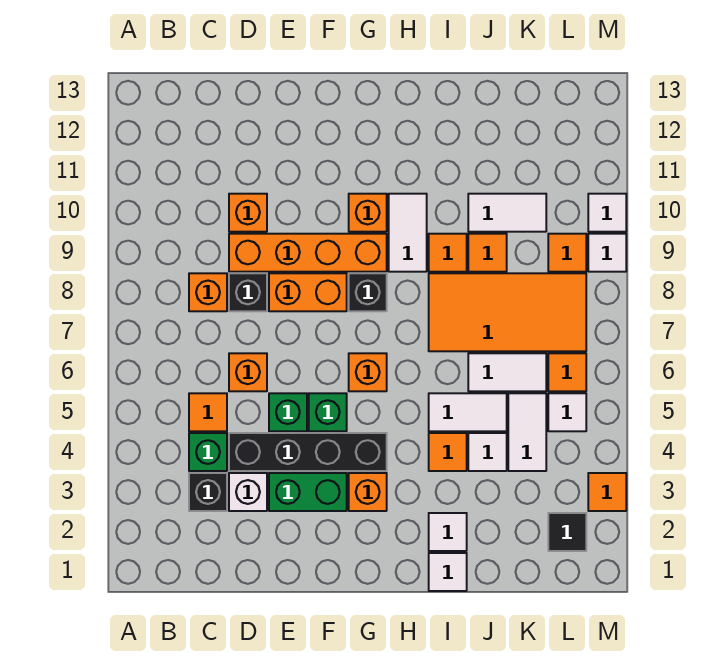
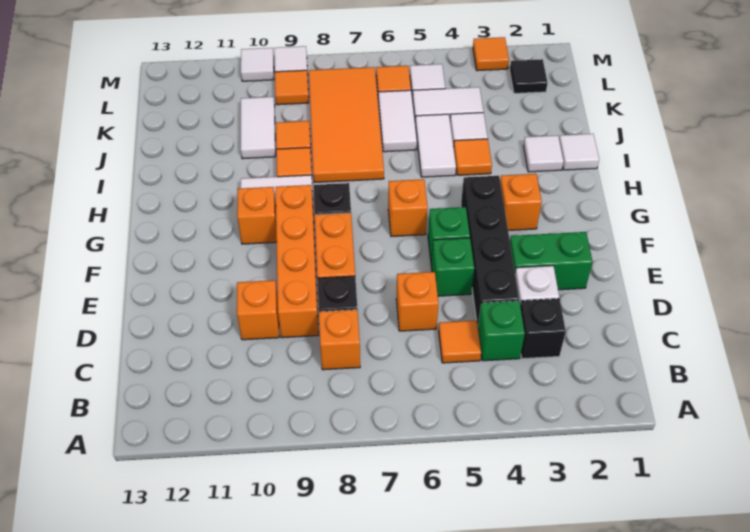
green brick E3:F3 level 1 -> green brick E2:E3 level 1

